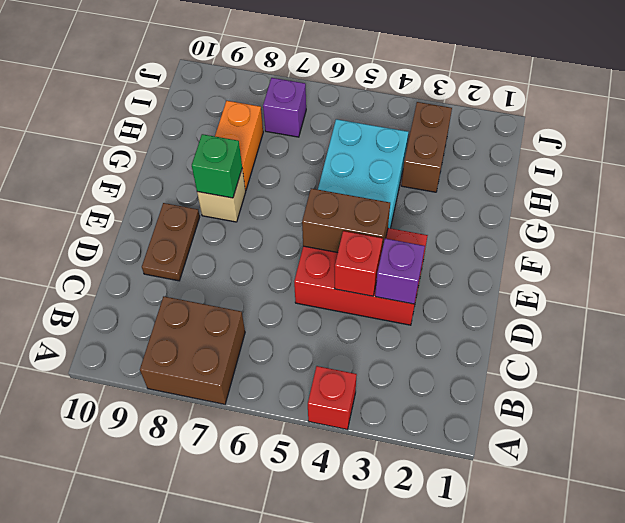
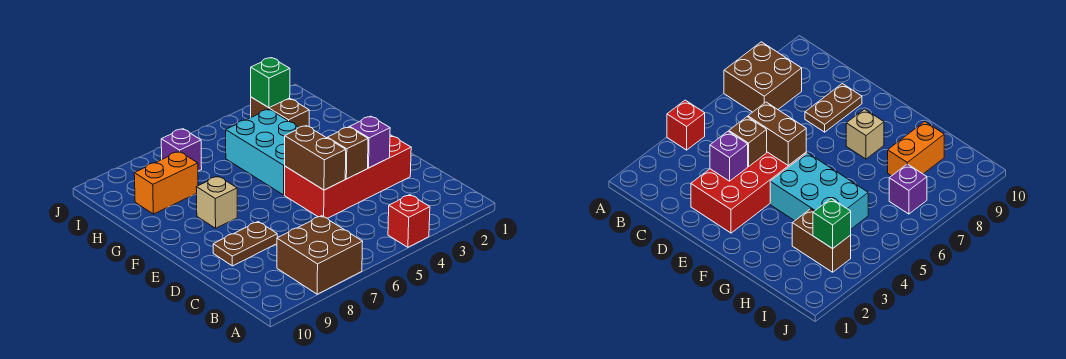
red brick D3:E5 level 1 -> red brick D2:E5 level 1
red brick D4 level 2 -> brown brick D4 level 2
brown plate D9:E9 level 1 -> brown plate D8:D9 level 1
brown brick E4:E5 level 2 -> brown brick D5:E5 level 2
green brick F8 level 2 -> green brick I3 level 2
orange brick G8:H8 level 1 -> orange brick H8:H9 level 1

